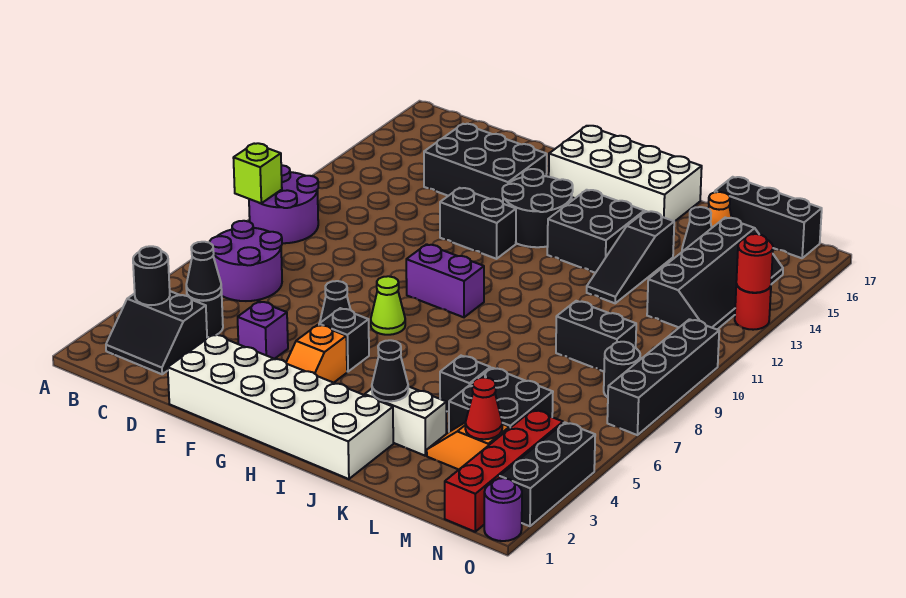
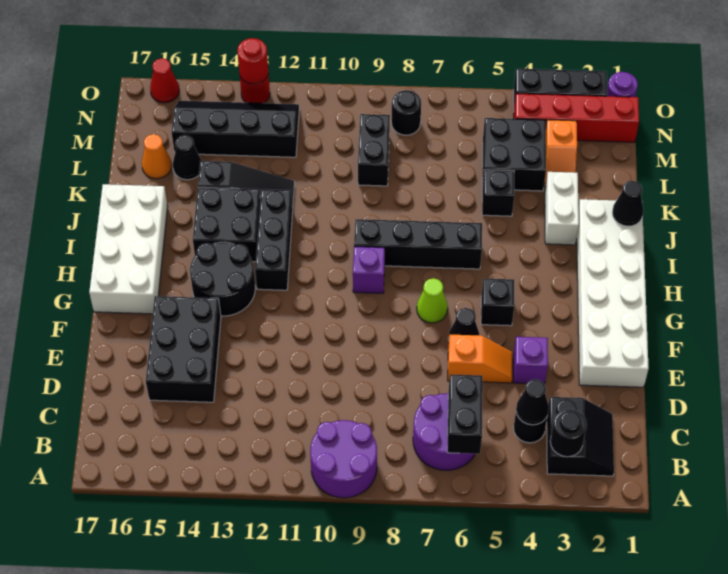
lime brick A9 level 2 -> none
black brick F12:G12 level 1 -> black brick B6:C6 level 2
orange slope G3:G4 level 1 top 4 -> orange slope E5:E6 level 1 top 6
purple brick G9:H9 level 1 -> purple brick H9 level 1
black cone J3 level 2 -> black cone J1 level 2
black brick L17:N17 level 1 -> black brick H12:J12 level 1
red cone M3 level 2 -> red cone O16 level 1
black brick O7:O10 level 1 -> black brick I6:I9 level 1

